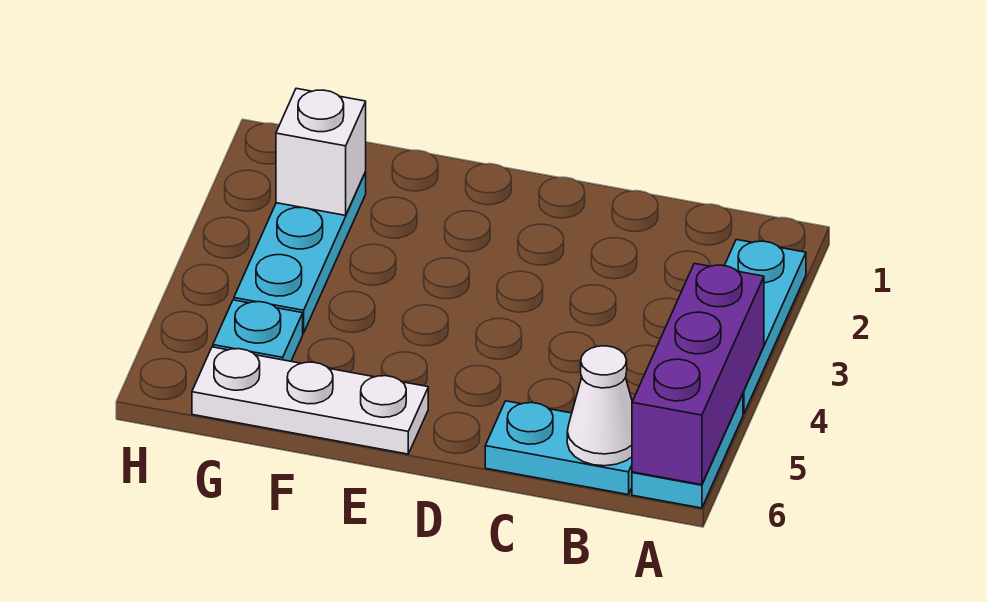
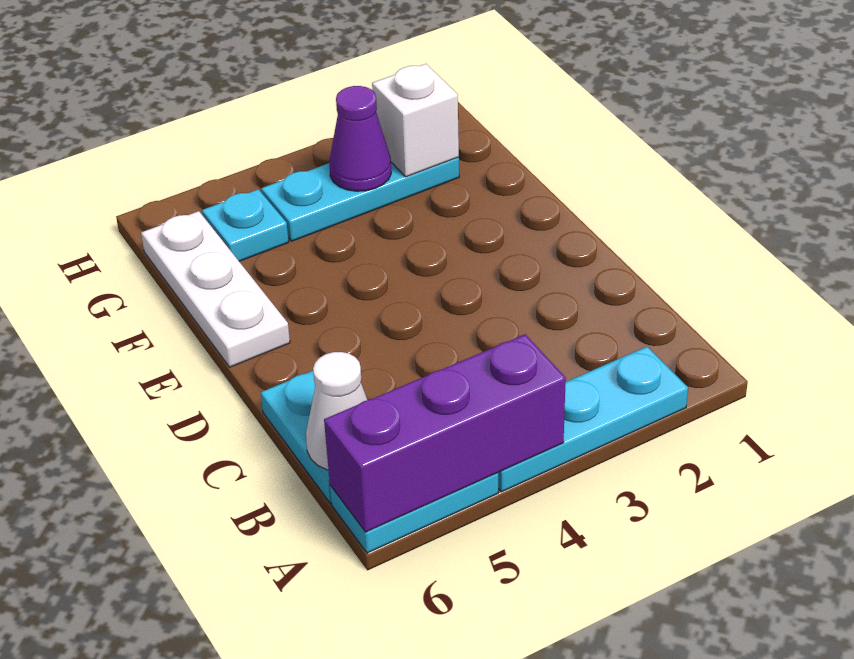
none -> purple cone G3 level 2

